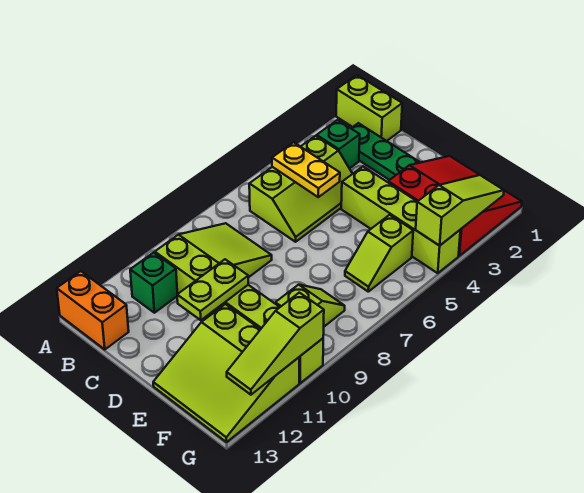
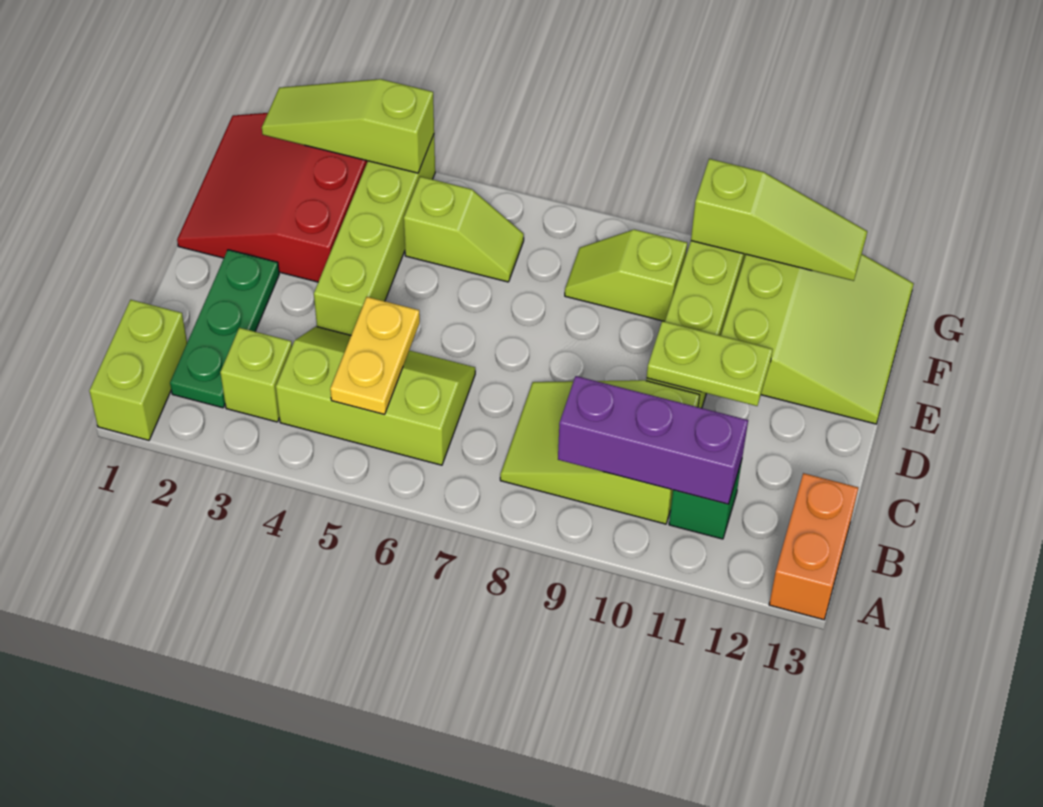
green brick B3 level 1 -> lime brick B3 level 1
none -> purple brick B9:B11 level 2

